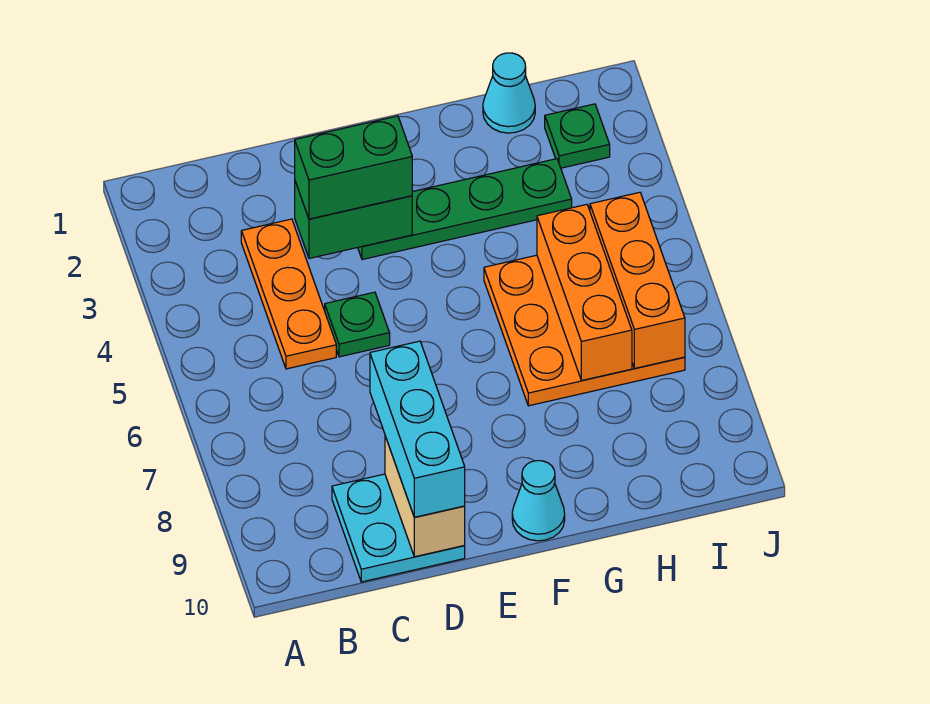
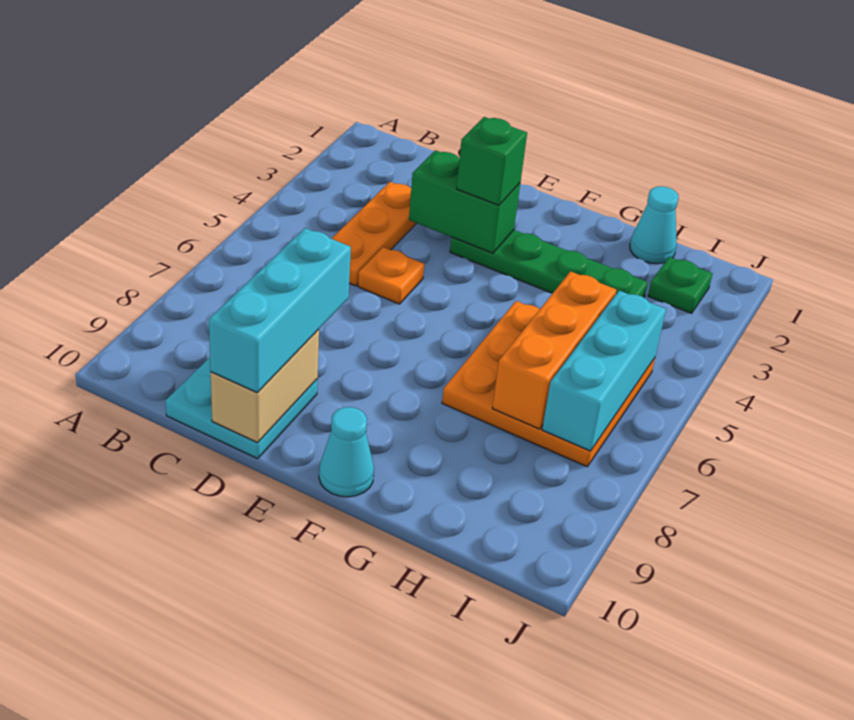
green brick D3:E3 level 3 -> green brick E3 level 3
green plate D5 level 1 -> orange plate D5 level 1
orange brick I5:I7 level 2 -> cyan brick I5:I7 level 2

